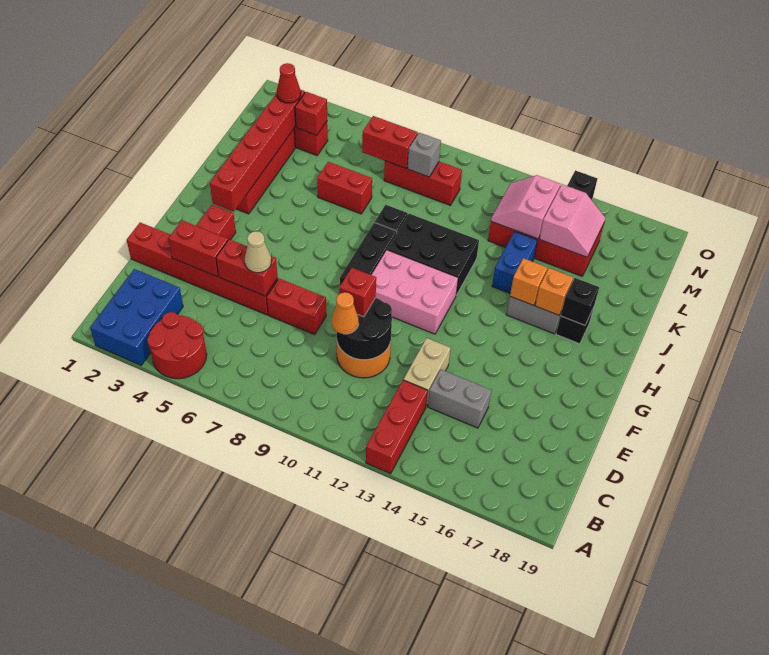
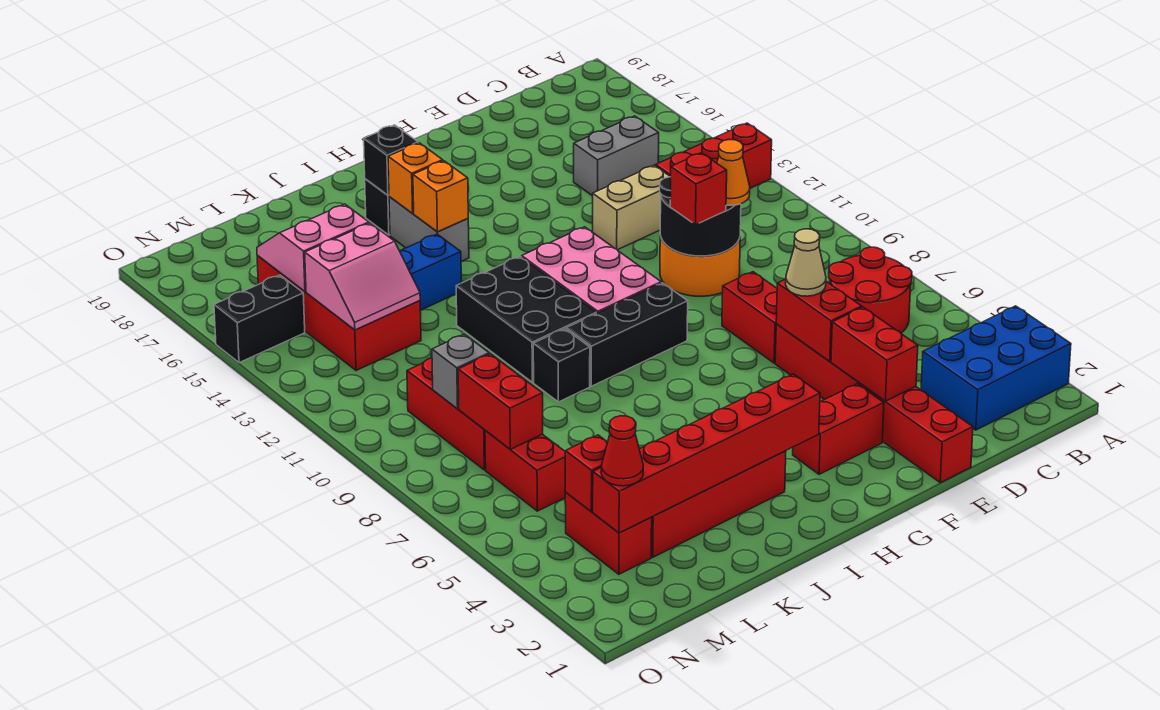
red round brick A4:B5 level 1 -> red round brick B6:C7 level 1
grey brick D14:D15 level 1 -> grey brick C15:D15 level 1
red brick K6:K7 level 1 -> red brick M6:M7 level 1

